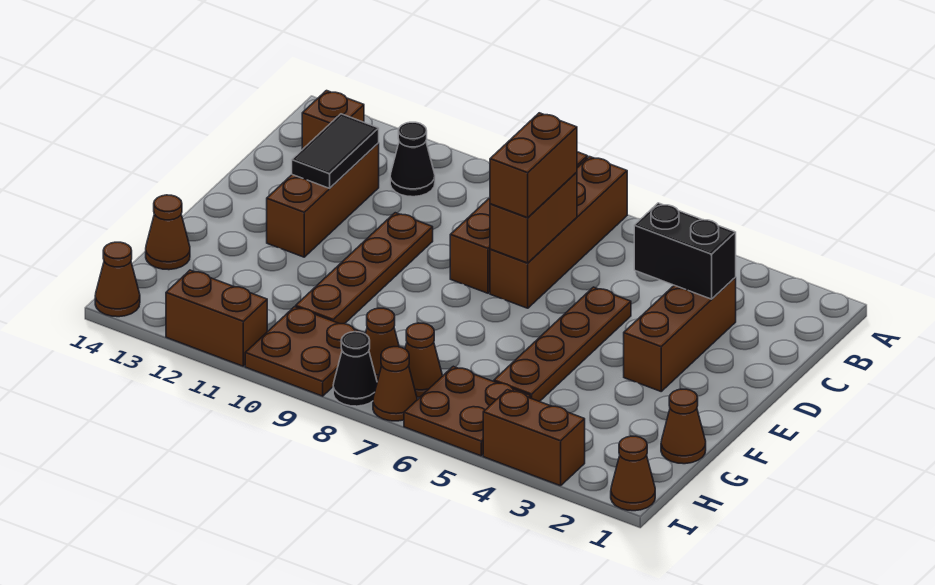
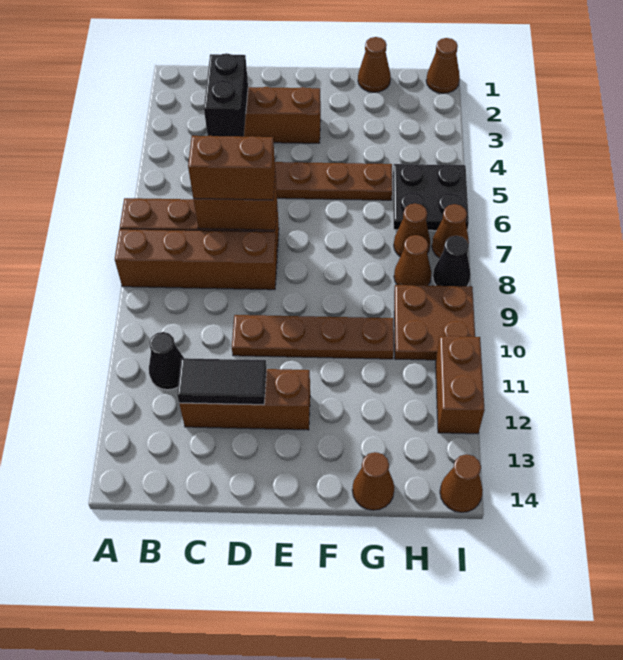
brown brick B13 level 1 -> none
brown plate H5:I6 level 1 -> black plate H5:I6 level 1
brown brick I3:I4 level 1 -> none

